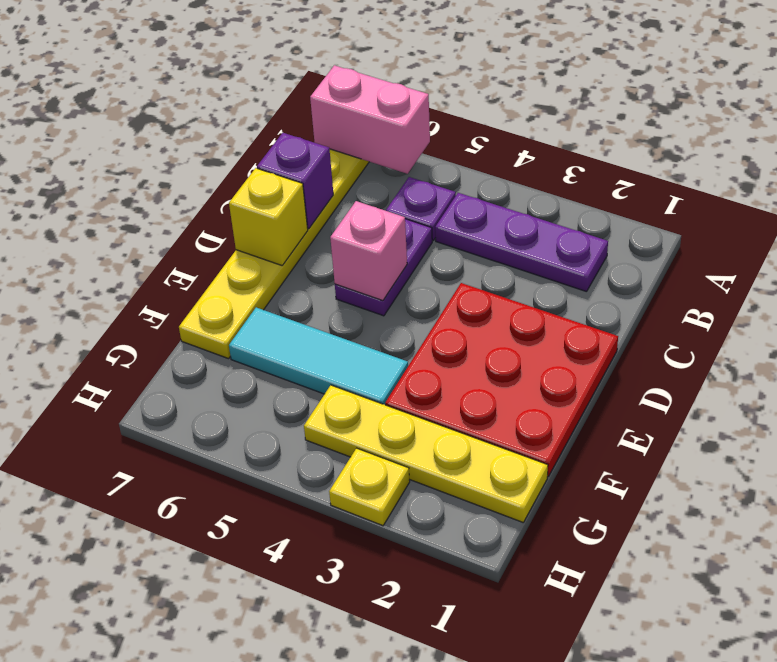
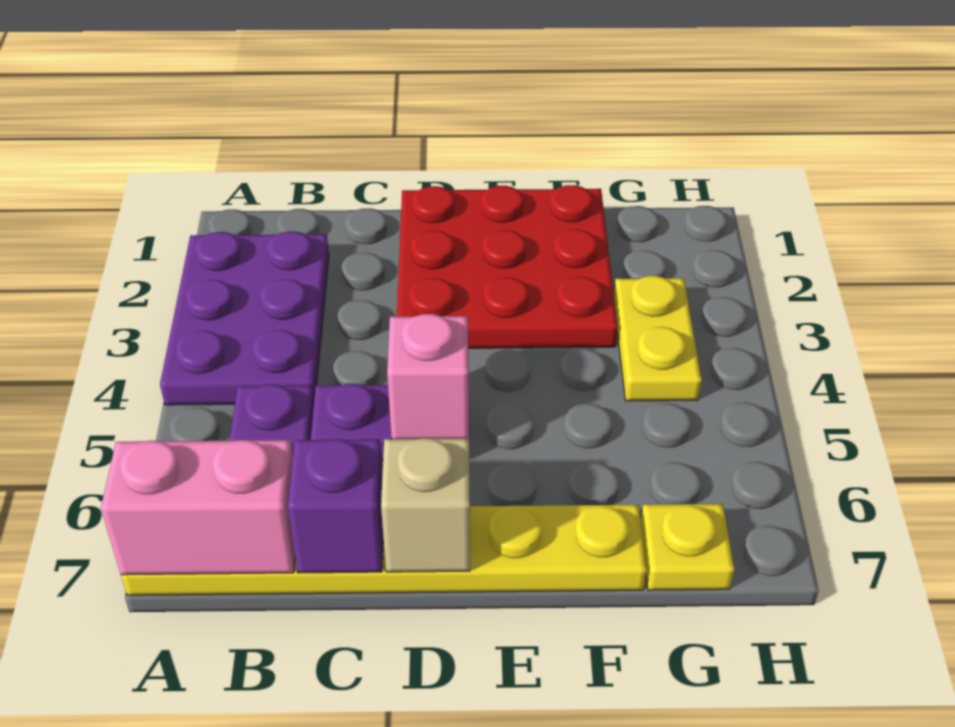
pink brick A6:A7 level 2 -> pink brick A7:B7 level 2
purple plate B2:B4 level 1 -> purple plate A2:B4 level 1
yellow brick D7 level 2 -> tan brick D7 level 2
cyan tile F4:F6 level 1 -> none
yellow plate G1:G4 level 1 -> yellow plate G3:G4 level 1
yellow plate H3 level 1 -> yellow plate G7 level 1

